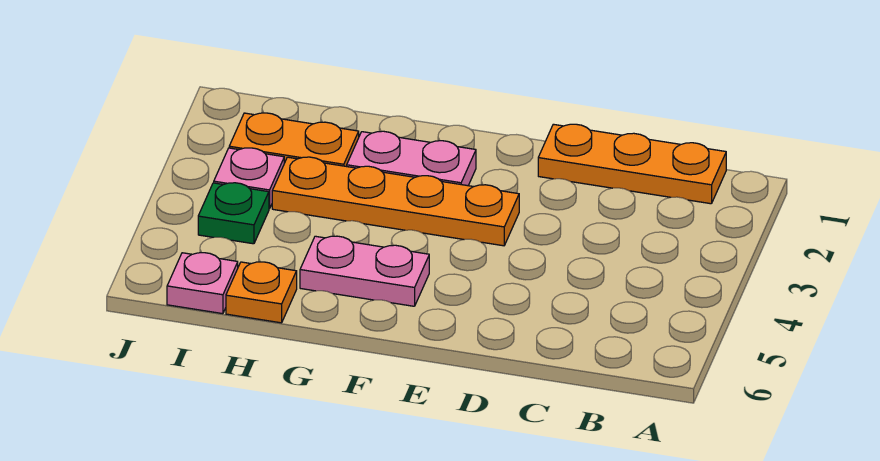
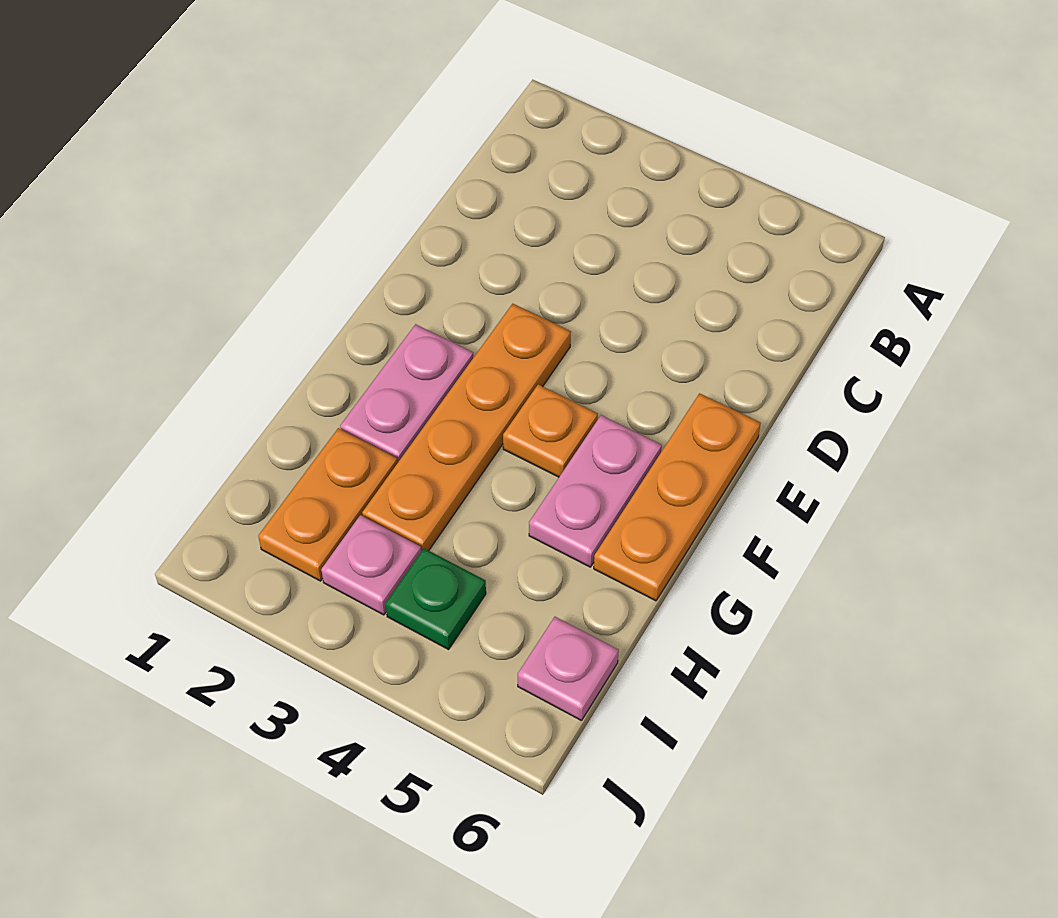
orange plate B1:D1 level 1 -> orange plate E6:G6 level 1
orange plate H6 level 1 -> orange plate F4 level 1

